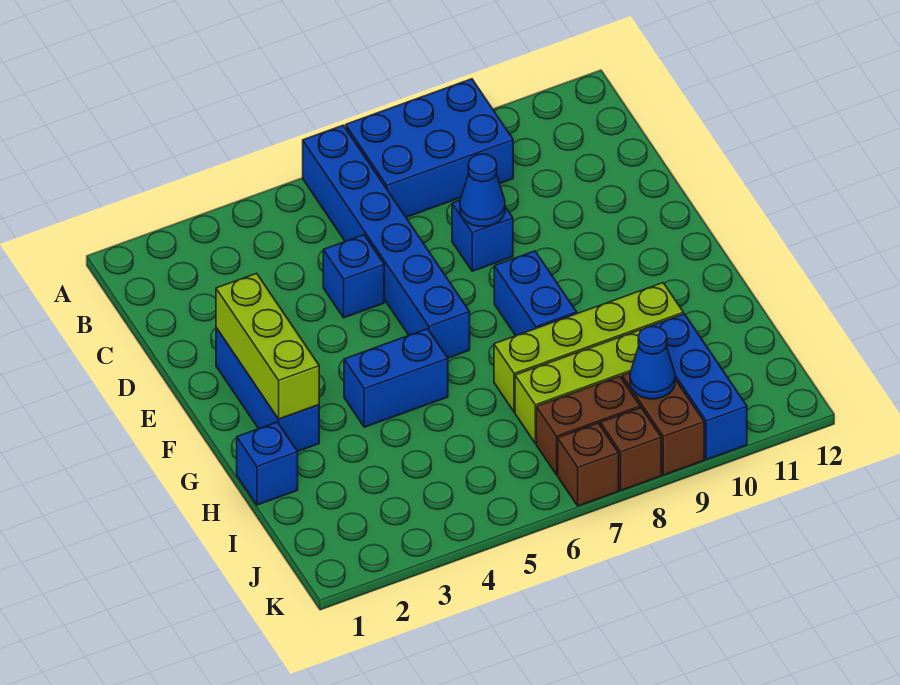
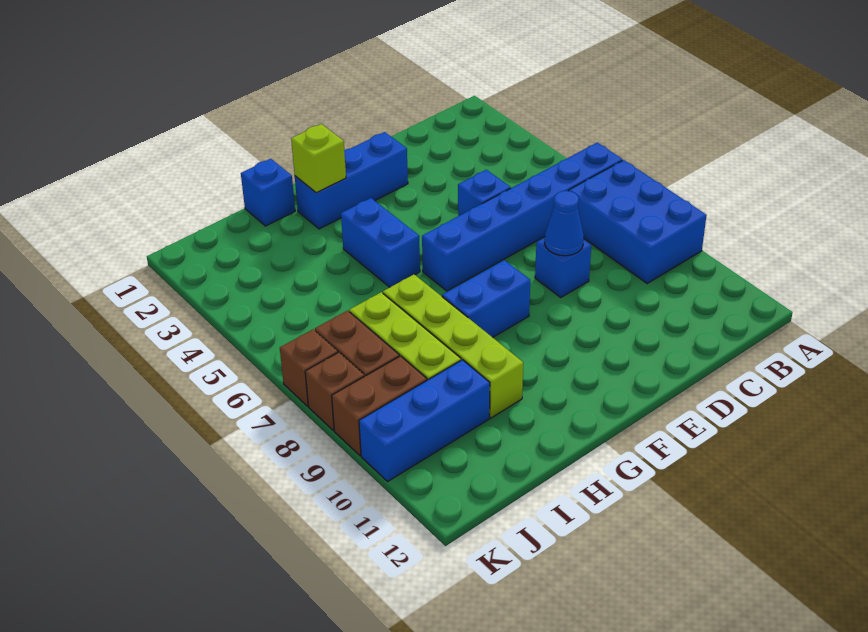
lime brick E2:G2 level 2 -> lime brick G2 level 2
blue cone J9 level 2 -> none

